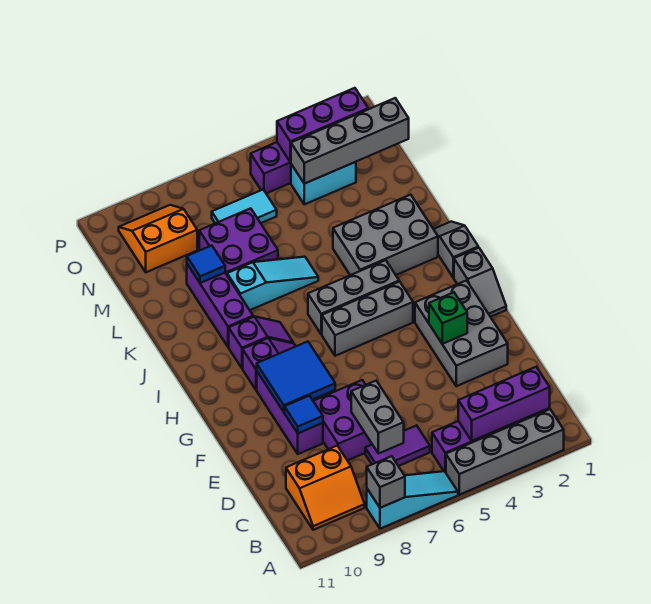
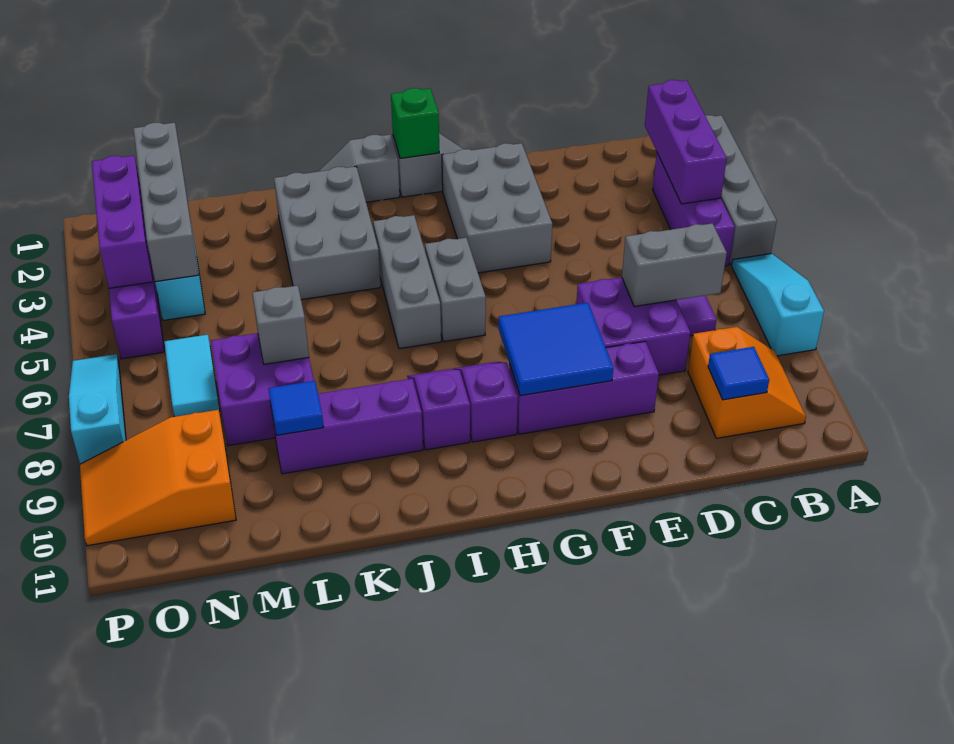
grey brick A8 level 2 -> grey brick L7 level 2
grey brick E2:G3 level 1 -> grey brick F2:G4 level 1
blue tile E9 level 2 -> blue tile C10 level 2
green brick F3 level 2 -> green brick H1 level 2
grey brick H4:H6 level 1 -> grey brick H5:H6 level 1
cyan slope K6:K8 level 1 top 8 -> cyan slope P6:P8 level 1 top 8
orange slope N9:O10 level 1 top N -> orange slope N9:P10 level 1 top N

